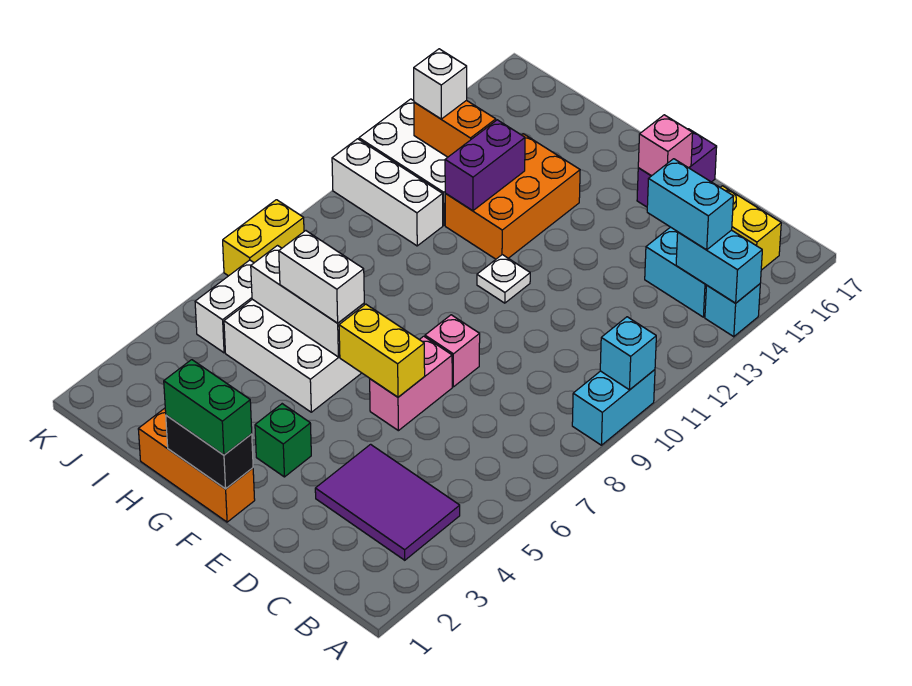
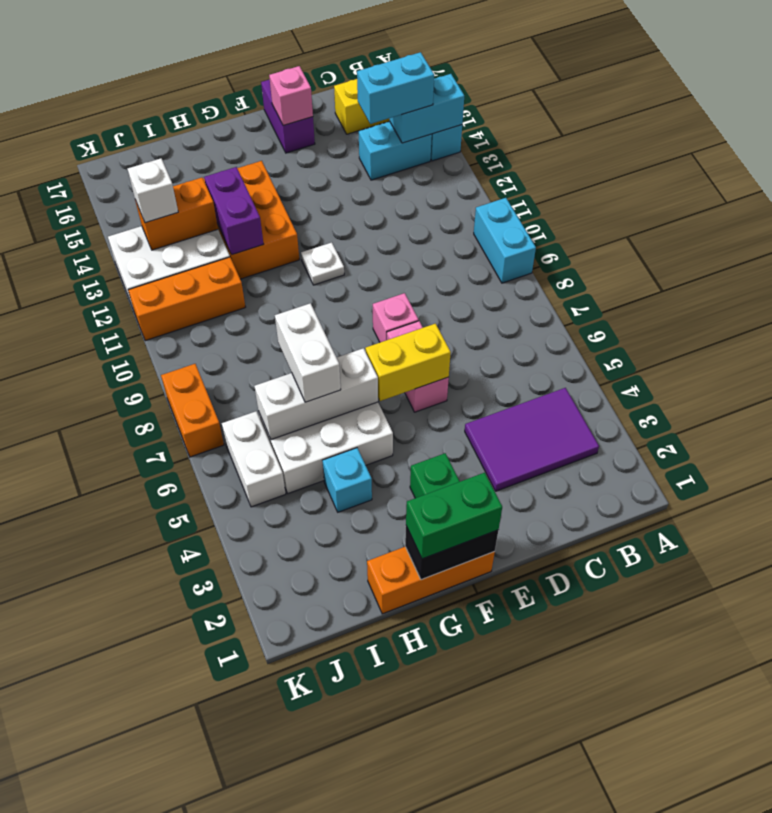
cyan brick A10 level 2 -> cyan brick H4 level 1
white brick G6:H6 level 3 -> white brick H6:H7 level 3
white brick I11:K11 level 1 -> orange brick I11:K11 level 1
yellow brick K7:K8 level 1 -> orange brick K7:K8 level 1

